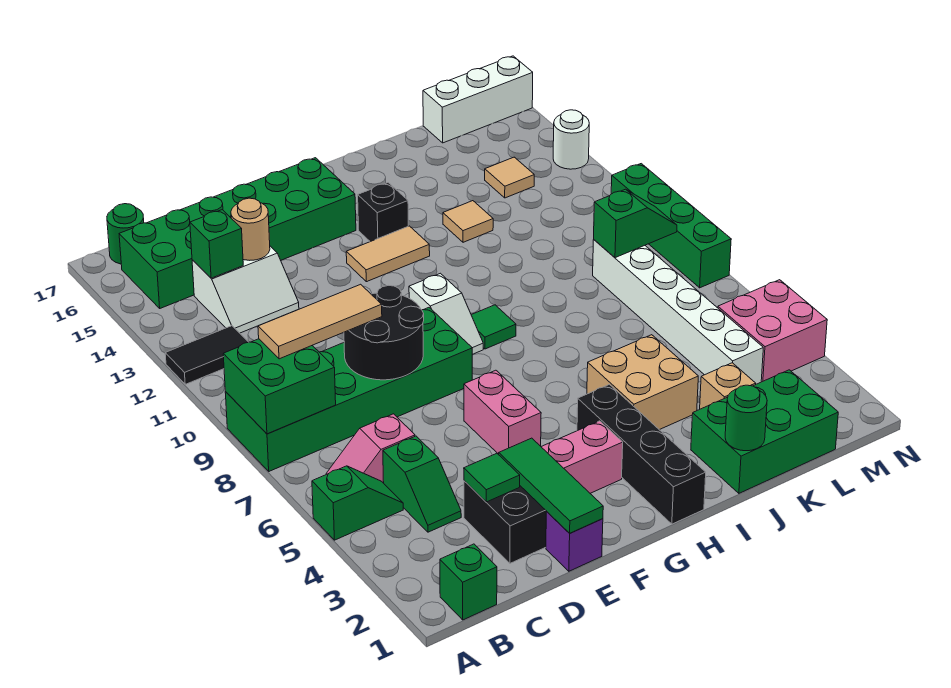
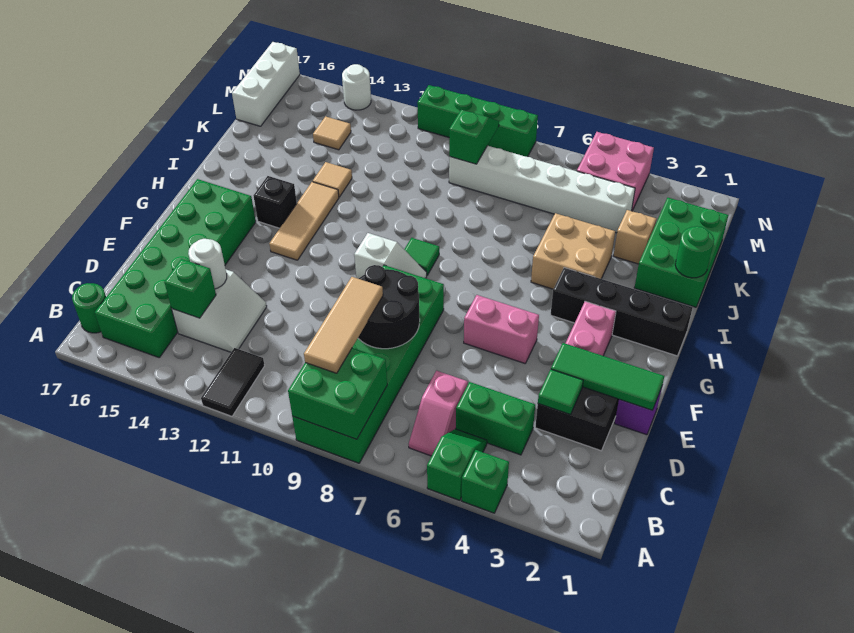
green brick B1 level 1 -> green brick A4 level 1
green slope C4:C5 level 1 top 5 -> green brick C4:C5 level 1
tan round brick D14 level 2 -> white round brick D14 level 2
tan tile G13:H13 level 1 -> tan tile G13:I13 level 1

